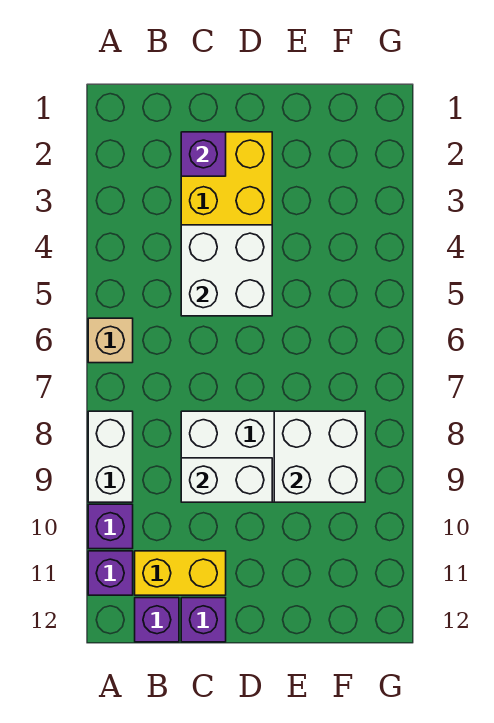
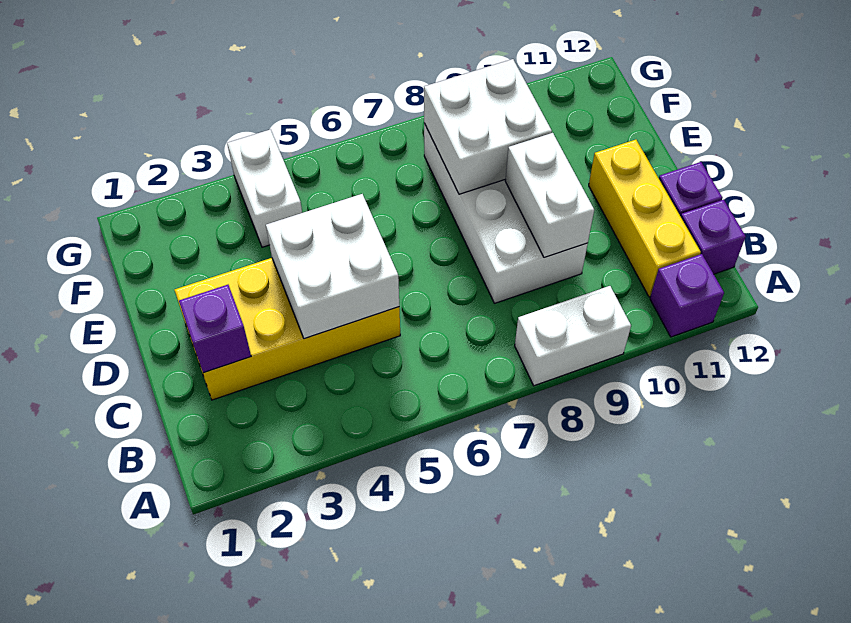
tan brick A6 level 1 -> none
purple brick A10 level 1 -> none
yellow brick B11:C11 level 1 -> yellow brick B11:D11 level 1
none -> white brick F4:G4 level 1

